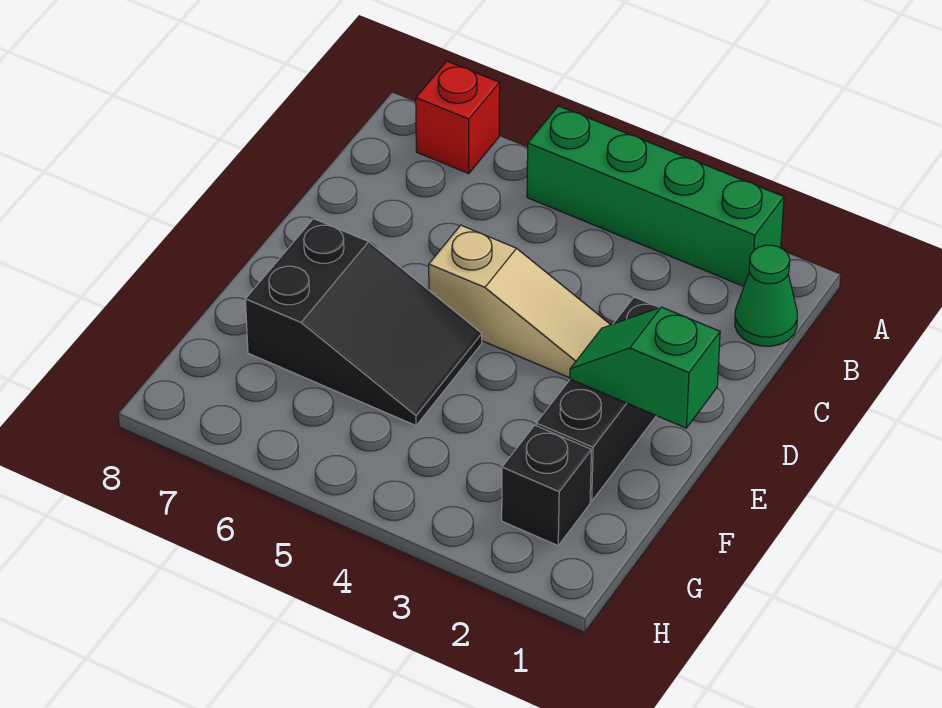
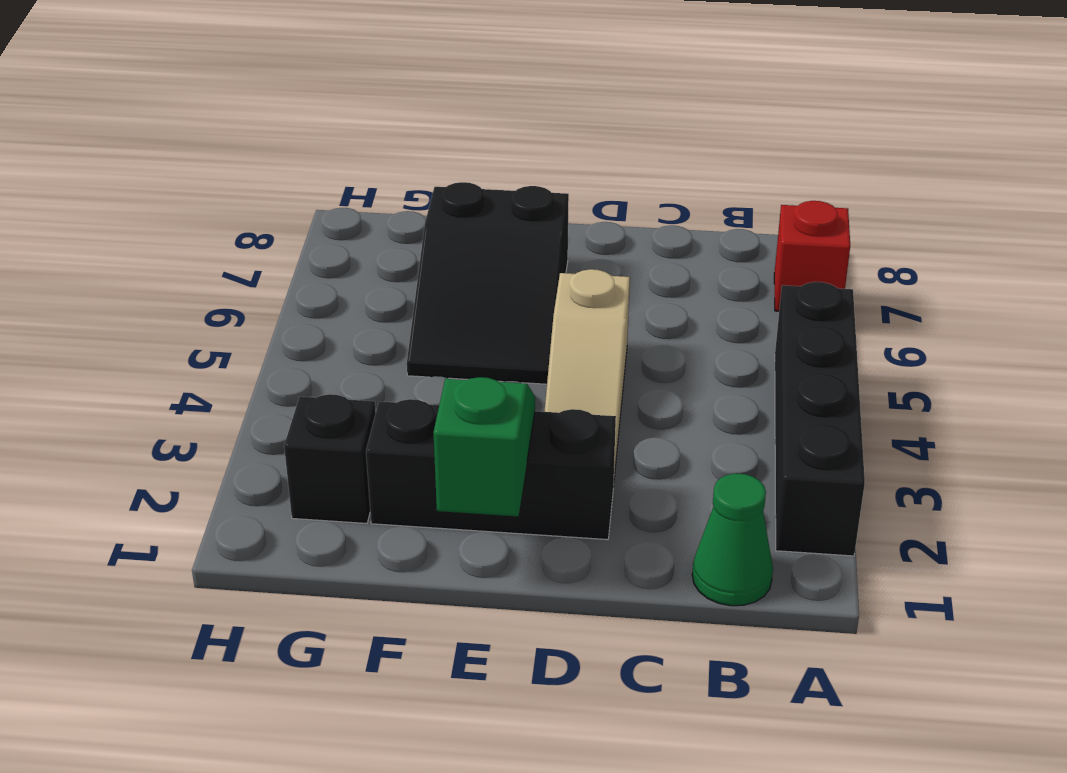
green brick A2:A5 level 1 -> black brick A2:A5 level 1

